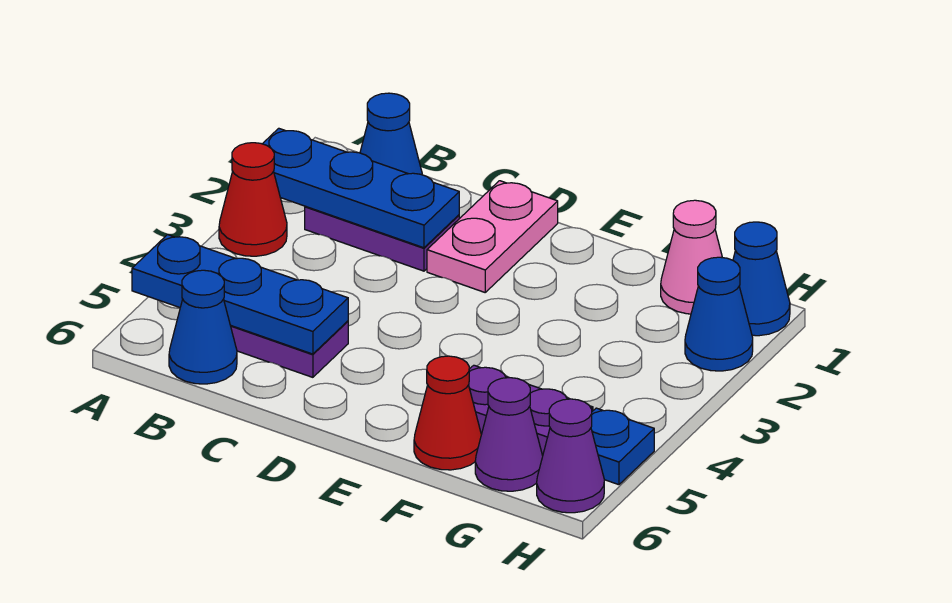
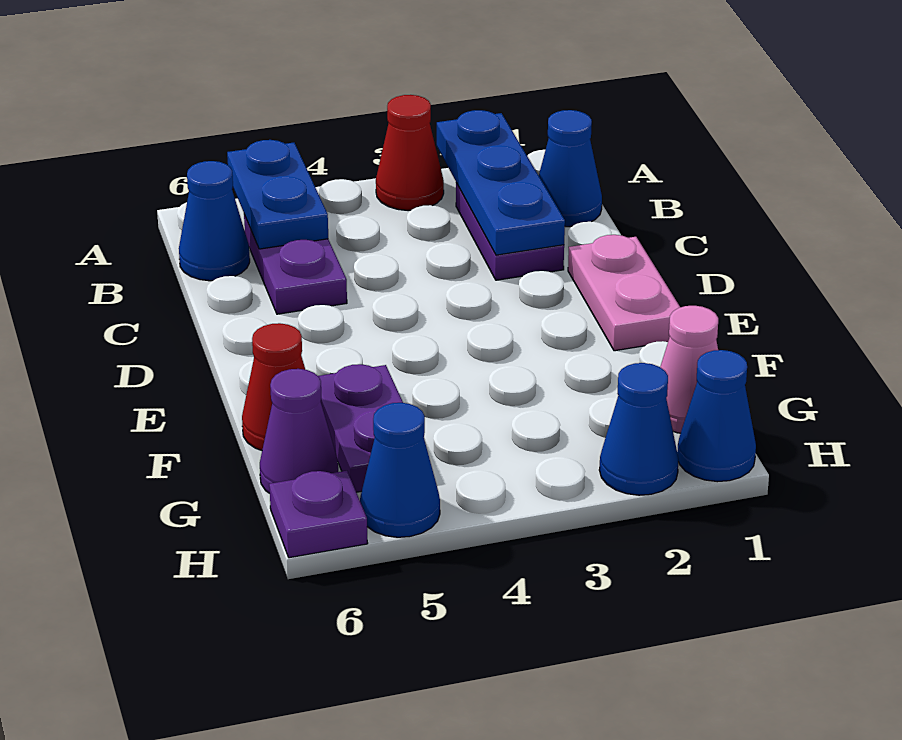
blue plate A5:C5 level 2 -> blue plate A5:B5 level 2
pink plate D1:D2 level 1 -> pink plate D1:E1 level 1
blue plate H5 level 1 -> blue cone H5 level 1
purple cone H6 level 1 -> purple plate H6 level 1

